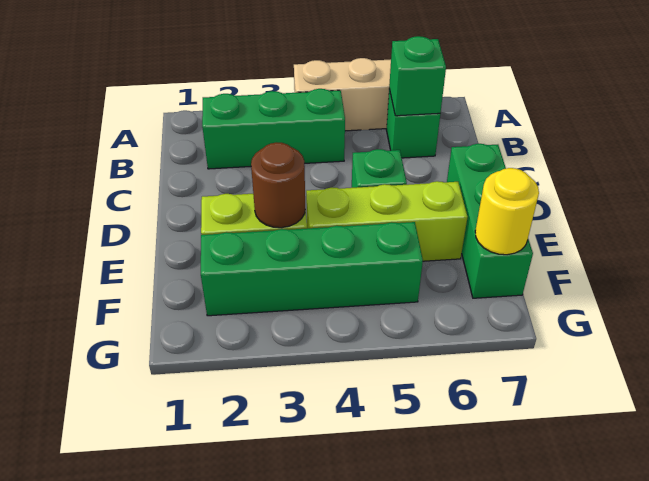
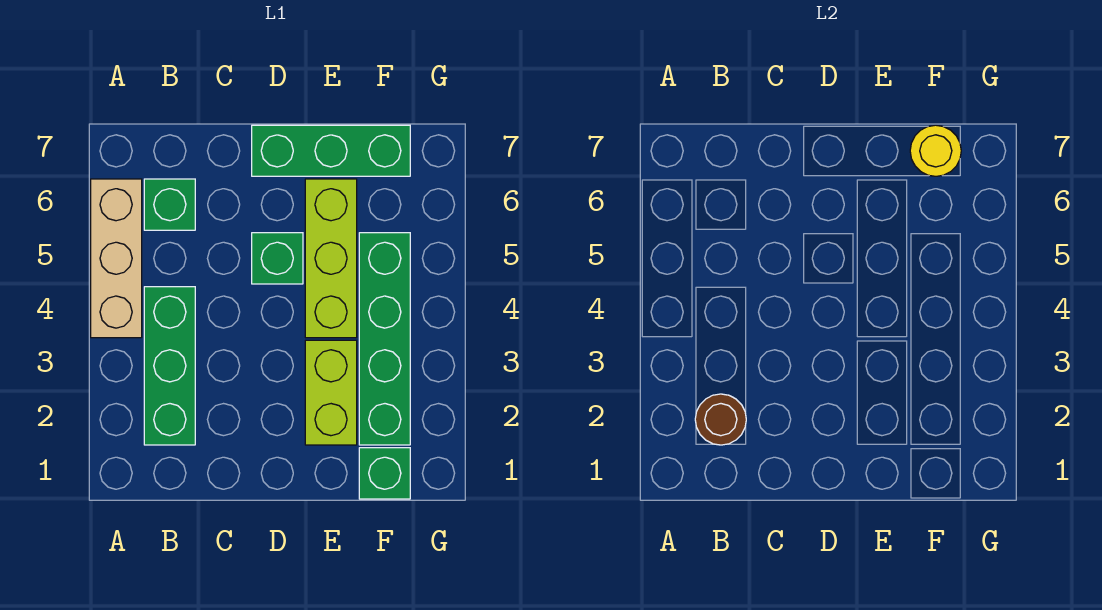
green brick B6 level 2 -> green brick F1 level 1
brown round brick E3 level 2 -> brown round brick B2 level 2

